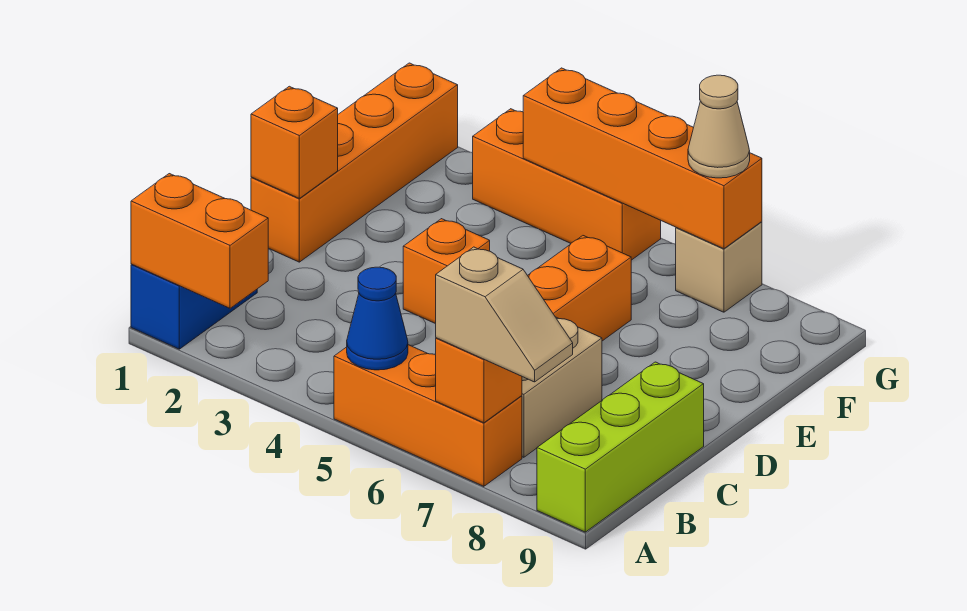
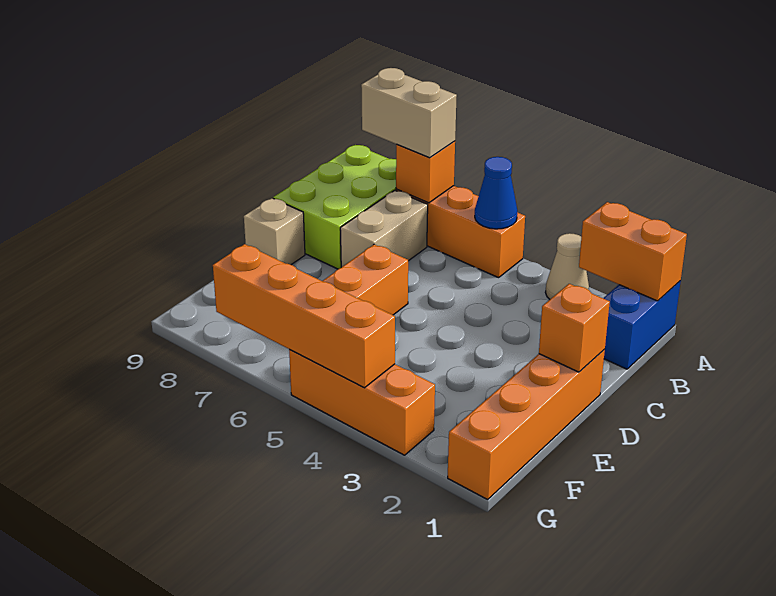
tan slope A7:A8 level 3 top 7 -> tan brick A7:A8 level 3
lime brick A9:C9 level 1 -> lime brick A8:C9 level 1
orange brick D4 level 1 -> none
tan brick G7 level 1 -> tan brick D9 level 1
tan cone G7 level 3 -> tan cone A3 level 1

